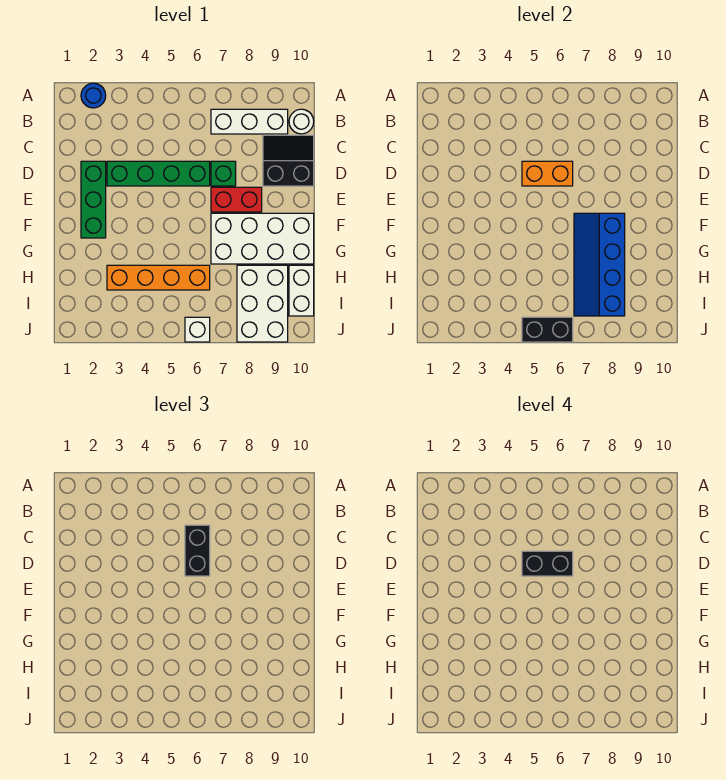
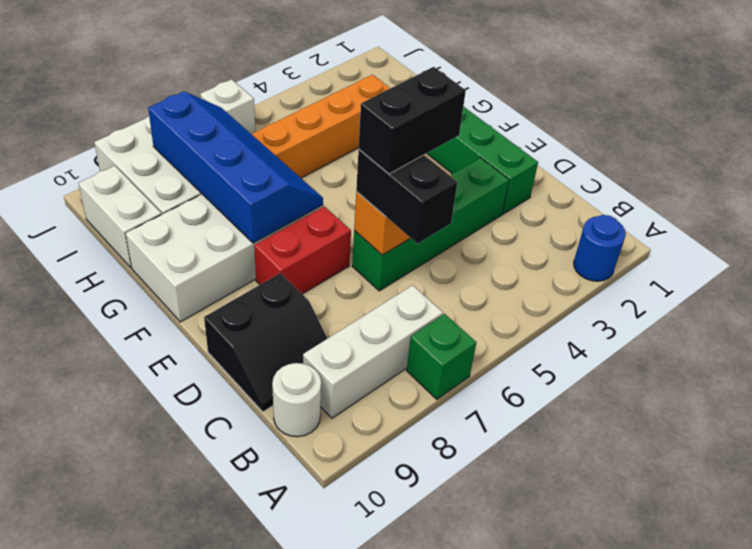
green brick D7 level 1 -> green brick A7 level 1
black brick J5:J6 level 2 -> none

